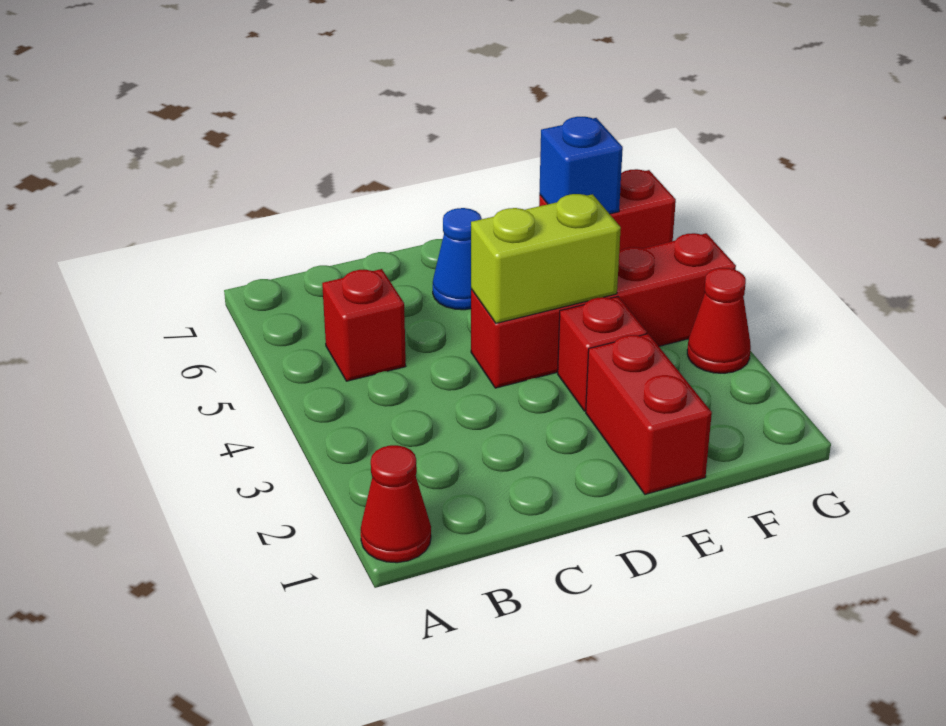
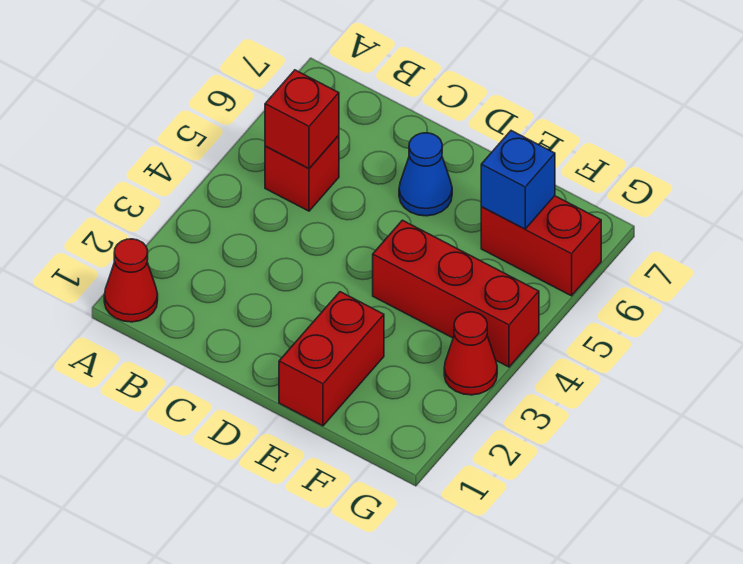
red brick D4:G4 level 1 -> red brick E4:G4 level 1
lime brick D4:E4 level 2 -> none
red brick E3 level 1 -> red brick B5 level 2

